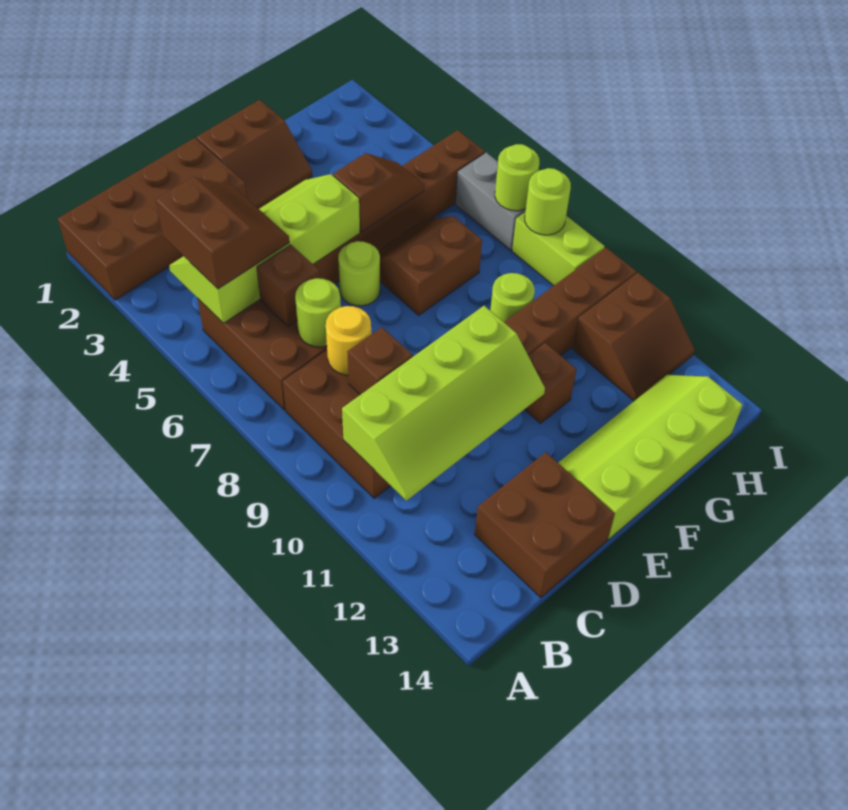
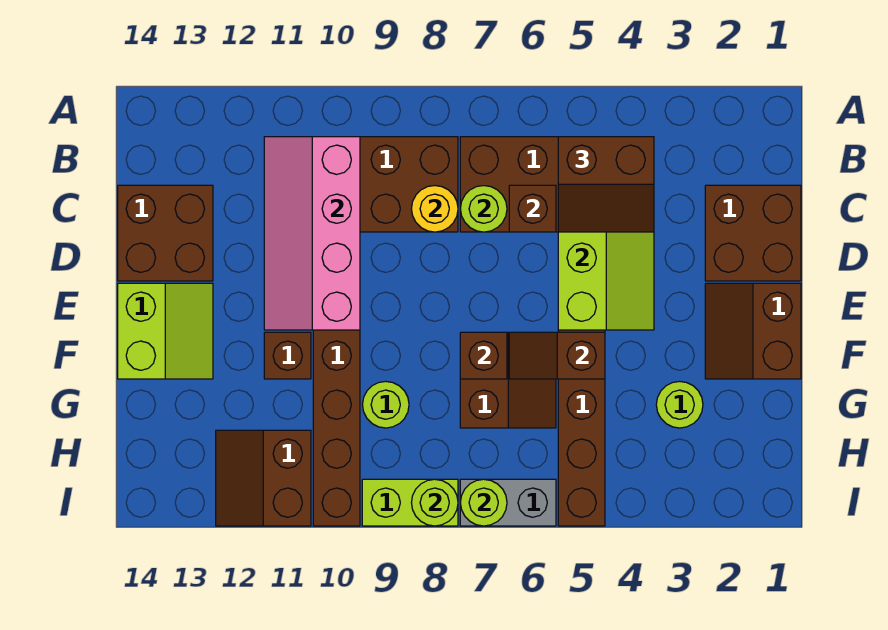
brown brick A1:D2 level 1 -> brown brick C1:D2 level 1
lime slope B10:E11 level 2 top 10 -> pink slope B10:E11 level 2 top 10
brown brick C9 level 2 -> brown brick F7 level 2
lime round brick E6 level 1 -> lime round brick G3 level 1
lime slope E13:H14 level 1 top 14 -> lime slope E13:F14 level 1 top 14
brown slope F5:G5 level 2 top F -> brown slope F5:F6 level 2 top 5

